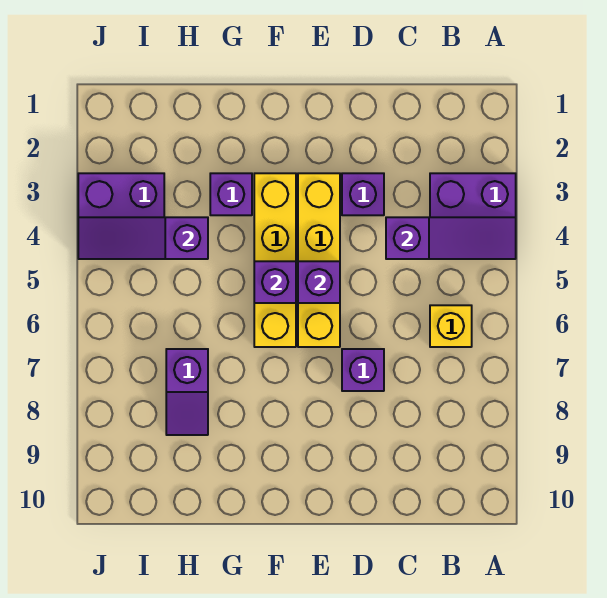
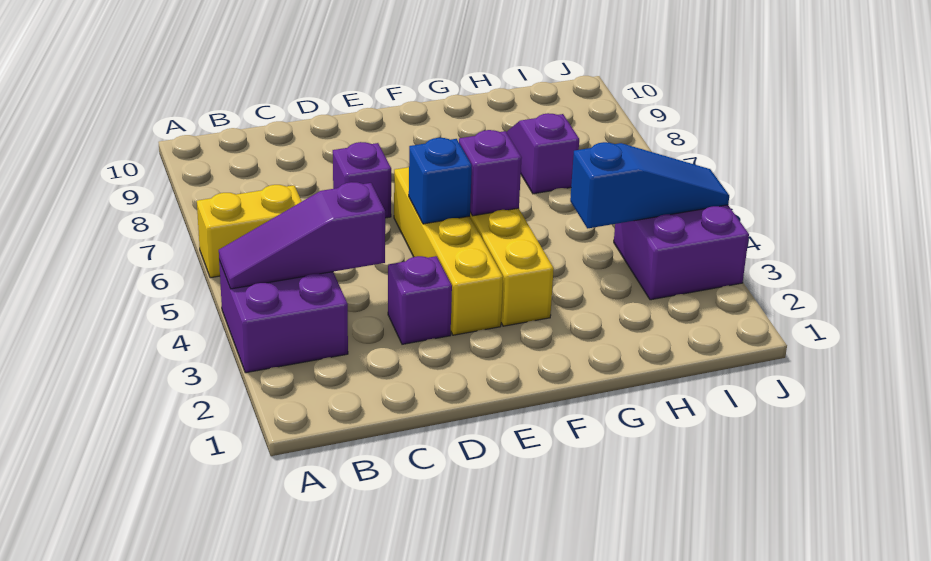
yellow brick B6 level 1 -> yellow brick A6:B6 level 1
purple brick E5 level 2 -> blue brick E5 level 2
purple brick G3 level 1 -> none
purple slope H4:J4 level 2 top H -> blue slope H4:J4 level 2 top H

